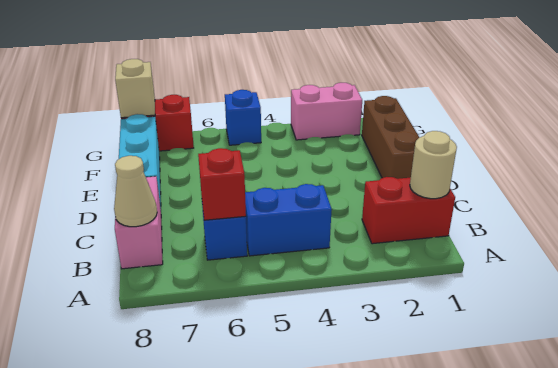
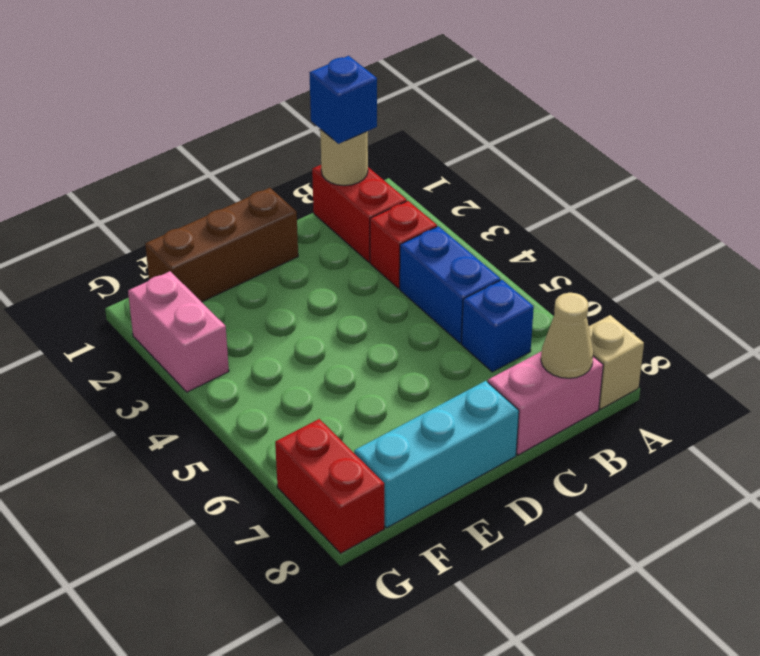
red brick B6 level 2 -> red brick B3 level 1
blue brick G5 level 1 -> blue brick B1 level 3
tan brick G8 level 2 -> tan brick A8 level 1

